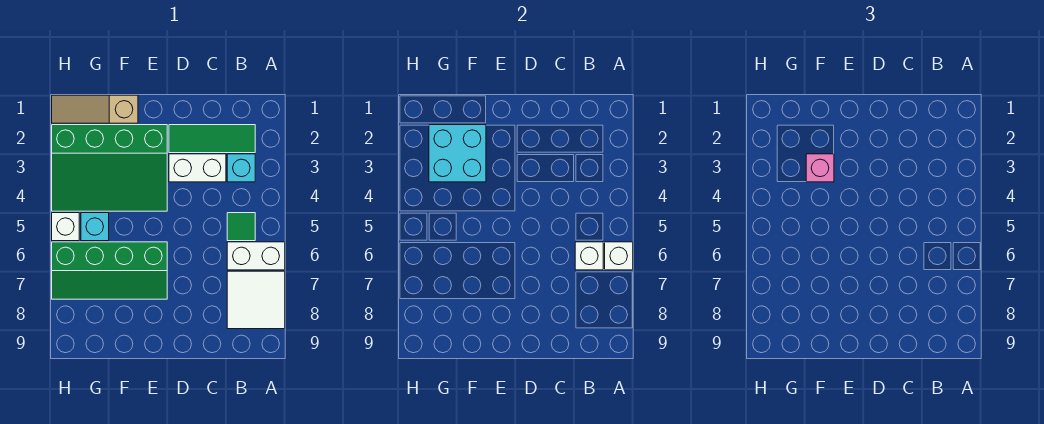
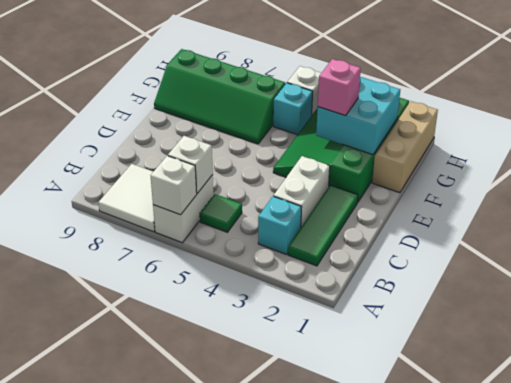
green slope E6:H7 level 1 top 6 -> green slope F6:G9 level 1 top G
tan slope F1:H1 level 1 top F -> tan brick F1:H1 level 1

